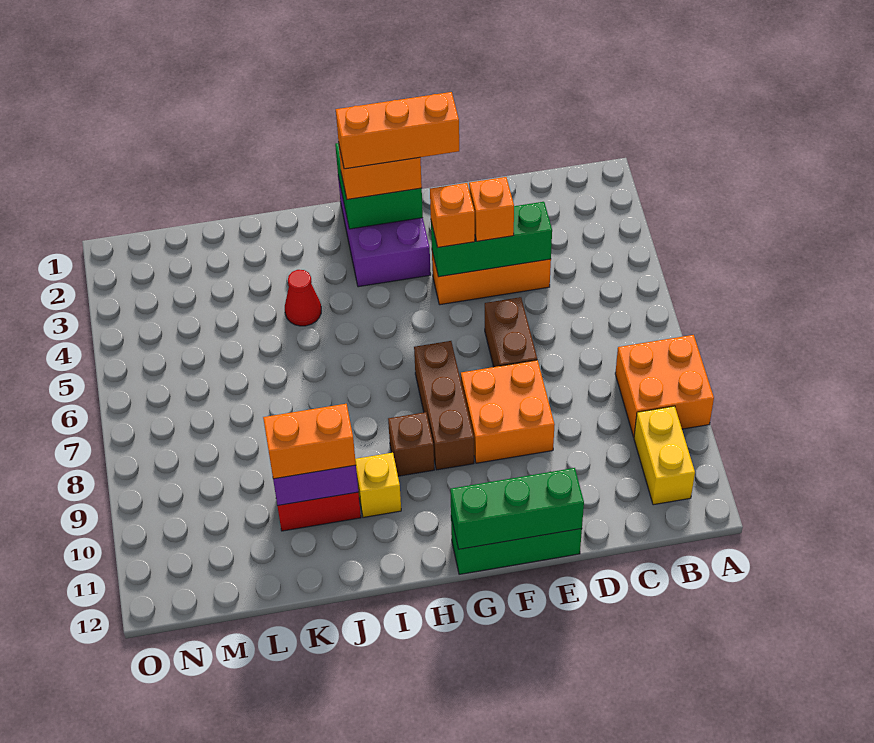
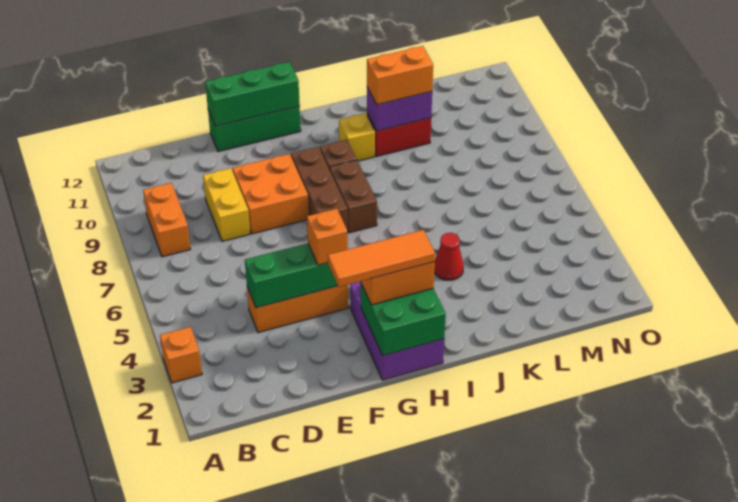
orange brick A8:B9 level 1 -> orange brick B8:B9 level 1
yellow brick B10:B11 level 1 -> yellow brick D8:D9 level 1
orange brick E4 level 3 -> orange brick A3 level 1
brown brick E6:E7 level 1 -> brown brick H7:H8 level 1
orange brick F2:H2 level 4 -> orange tile F2:H2 level 4

